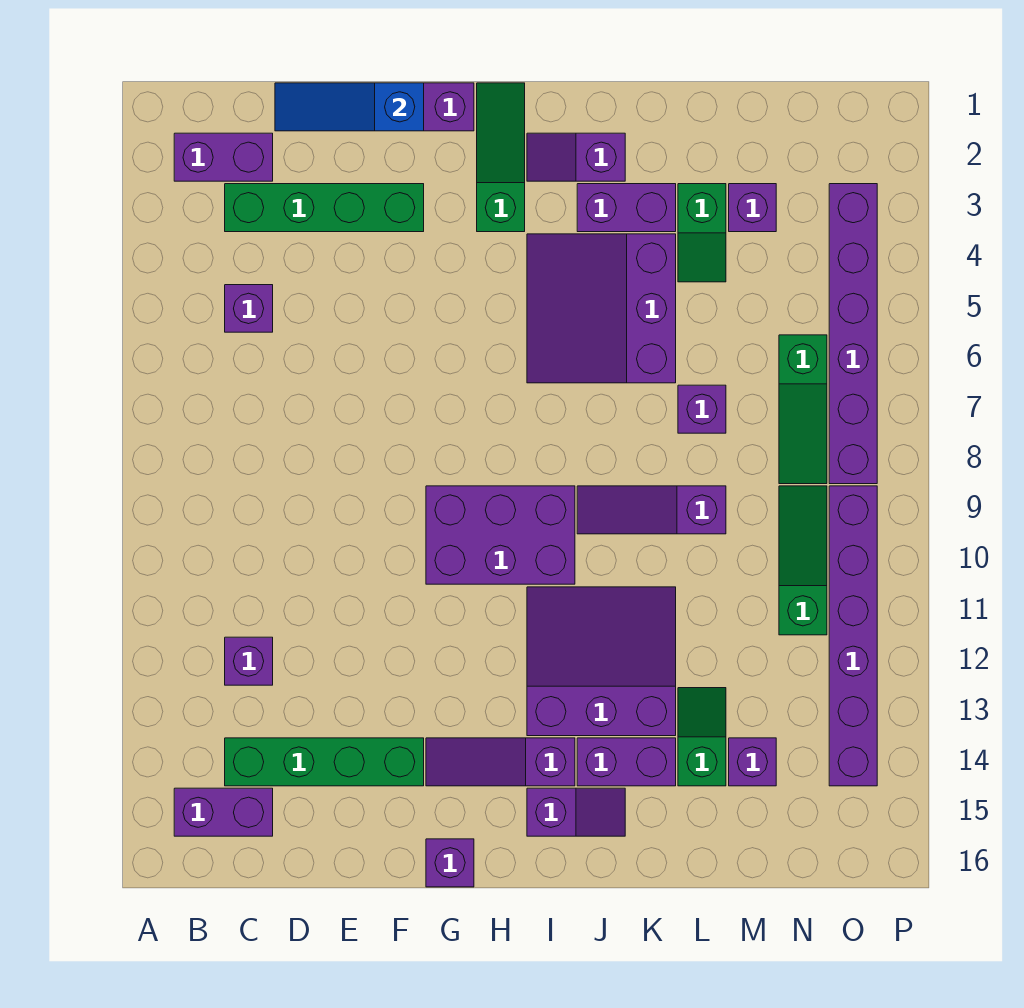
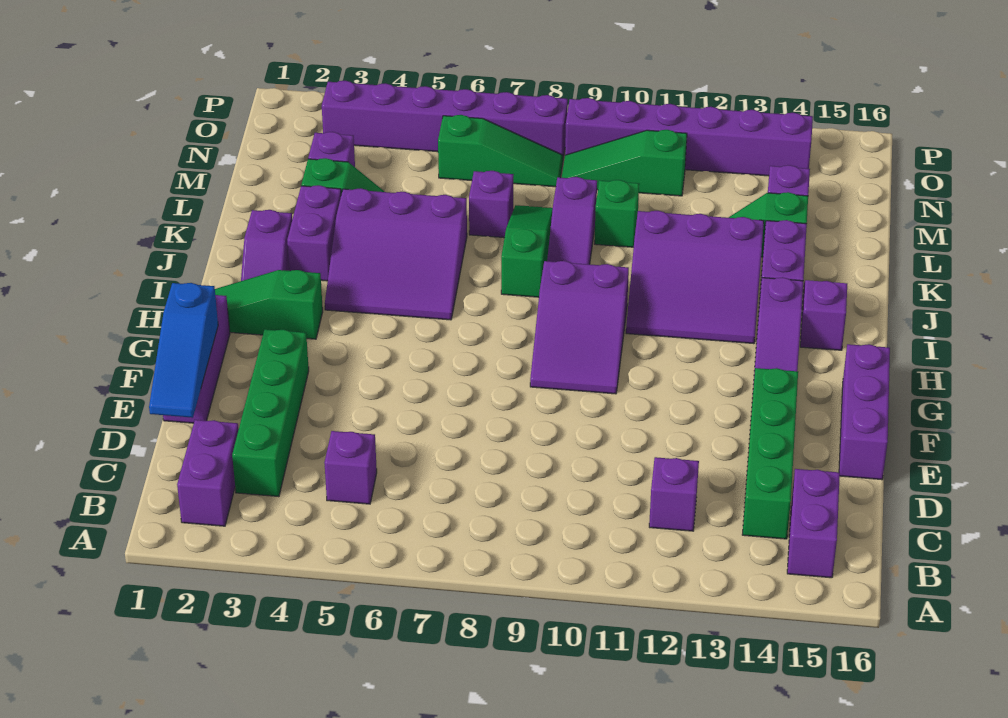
purple brick G9:I10 level 1 -> purple slope G9:I10 level 1 top I
purple brick G16 level 1 -> purple brick E16:G16 level 1
purple slope I11:K13 level 1 top 13 -> purple slope I11:K13 level 1 top K
none -> green slope J8:L8 level 1 top J
none -> green brick L10 level 1

